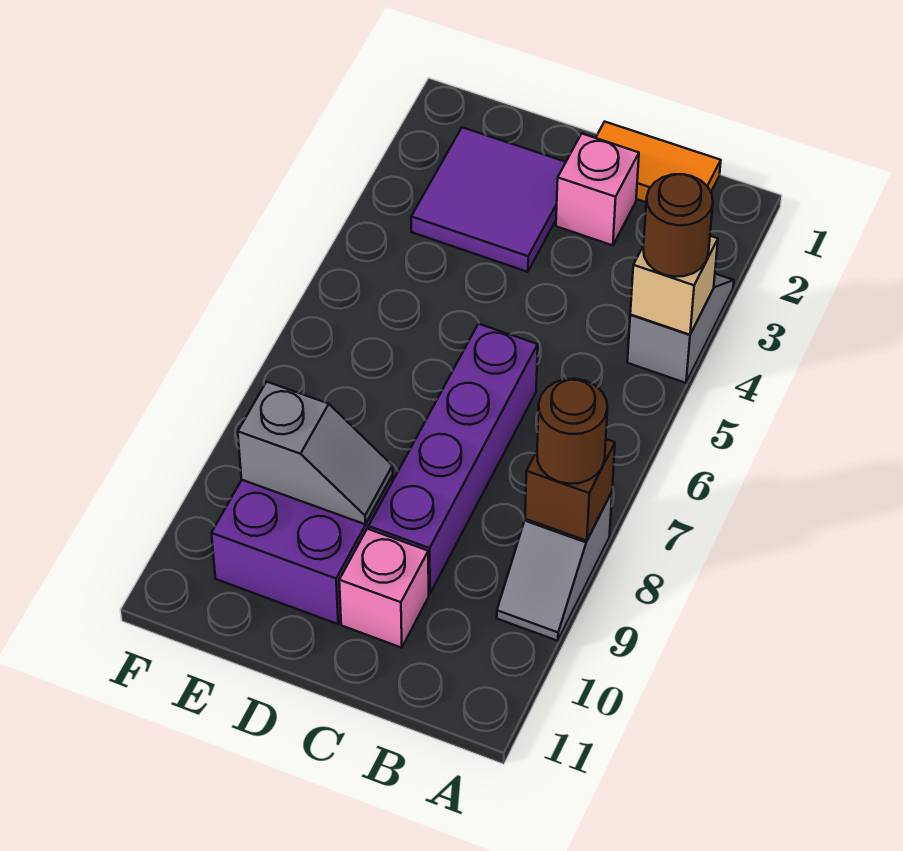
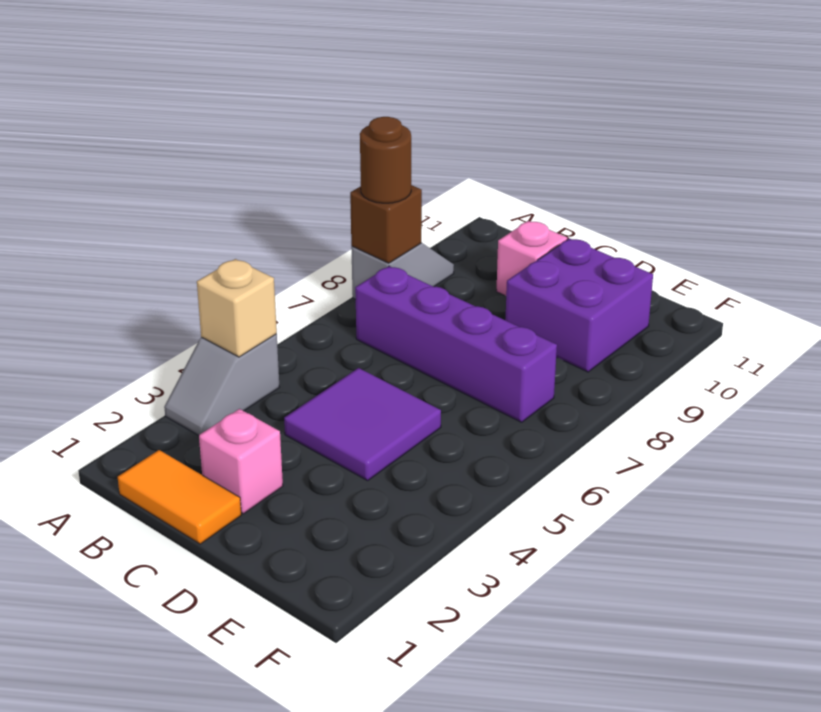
brown round brick A4 level 3 -> none
purple brick C6:C9 level 1 -> purple brick B7:E7 level 1
purple tile D2:E3 level 1 -> purple tile C4:D5 level 1
grey slope D9:E9 level 2 top E -> none

